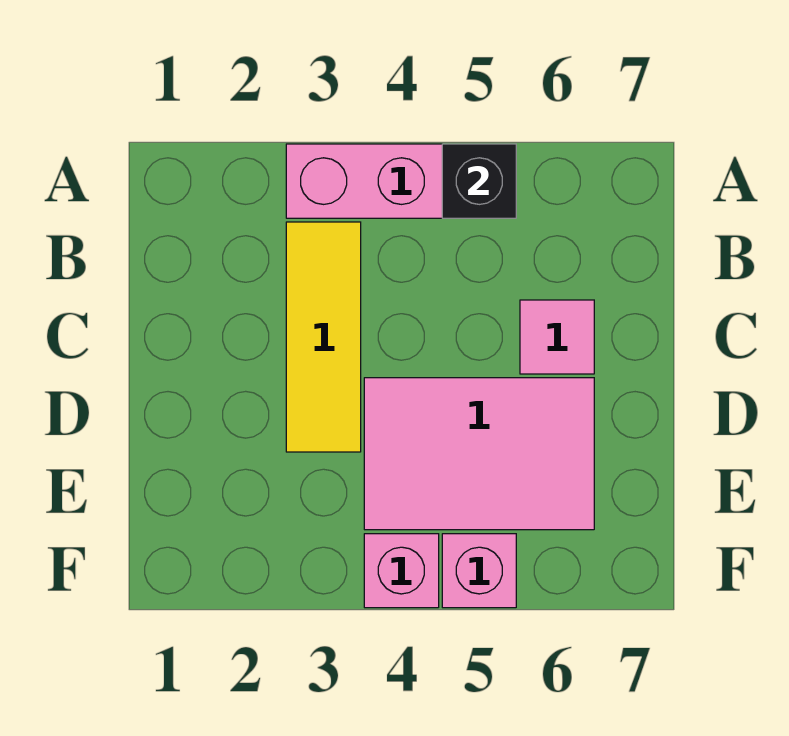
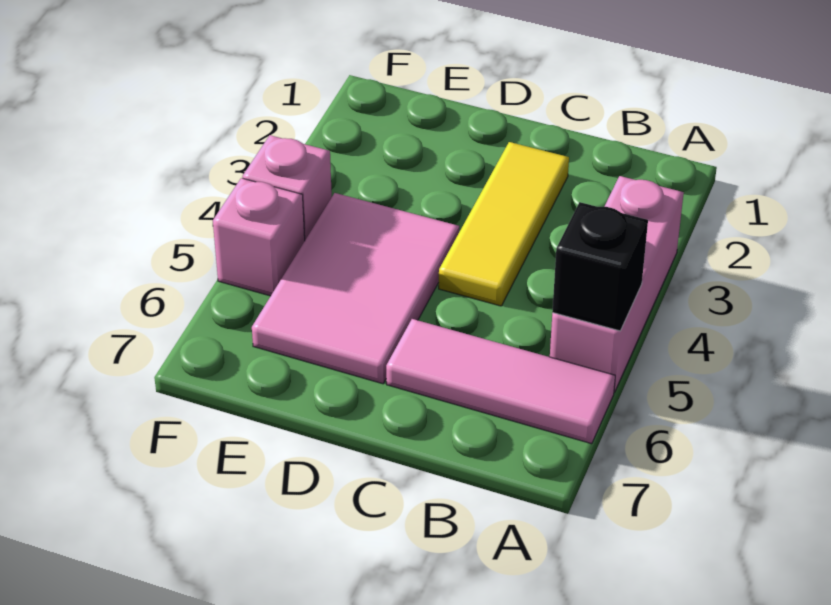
yellow tile B3:D3 level 1 -> yellow tile C2:C4 level 1
pink tile C6 level 1 -> pink tile A6:C6 level 1

